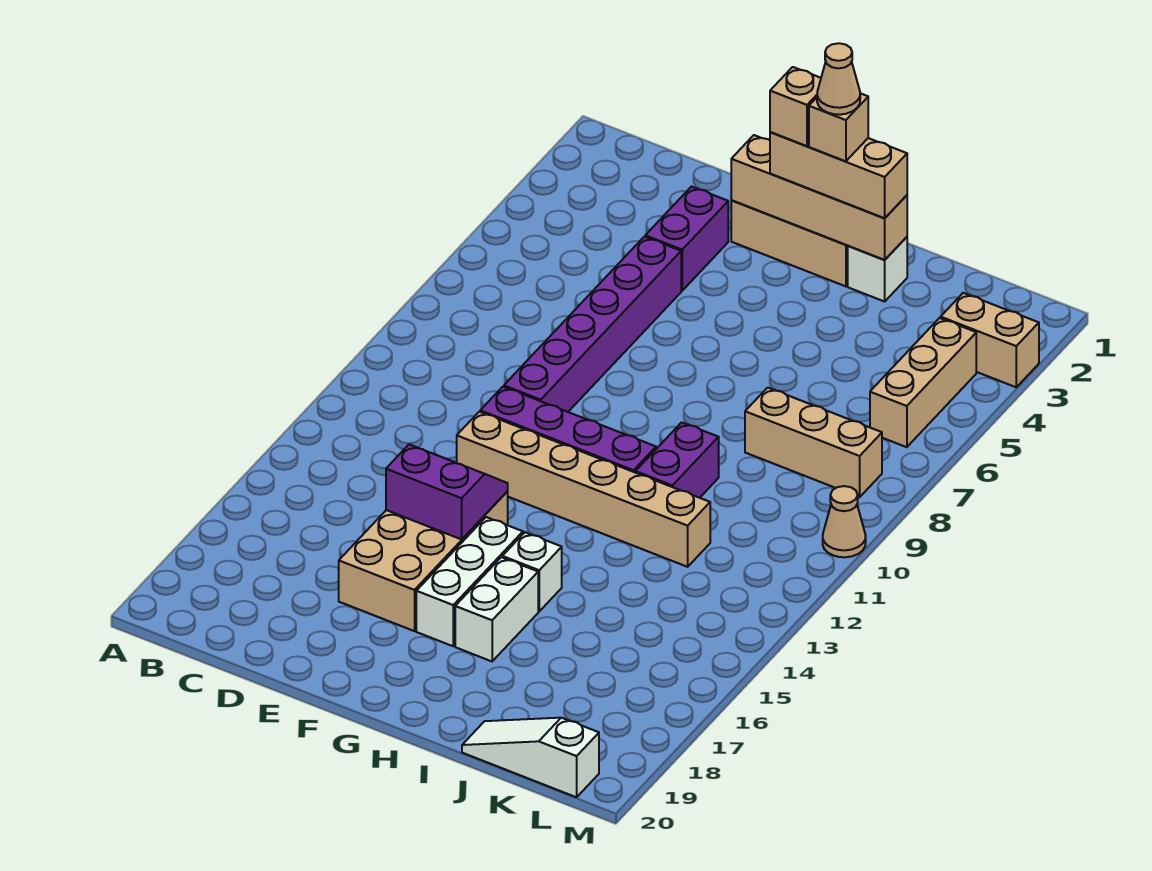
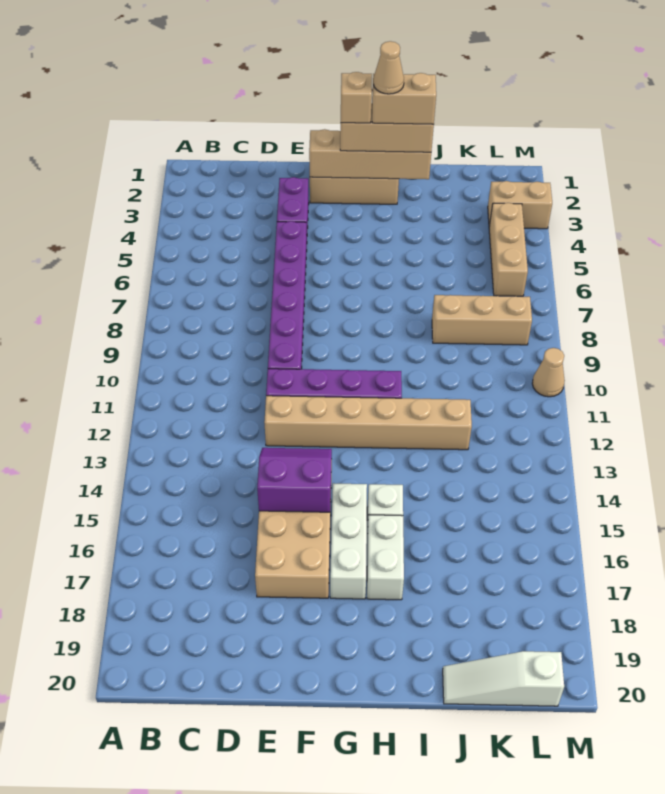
tan brick H2 level 4 -> tan brick H2:I2 level 4
white brick I2 level 1 -> none
purple brick I10:I11 level 1 -> none

